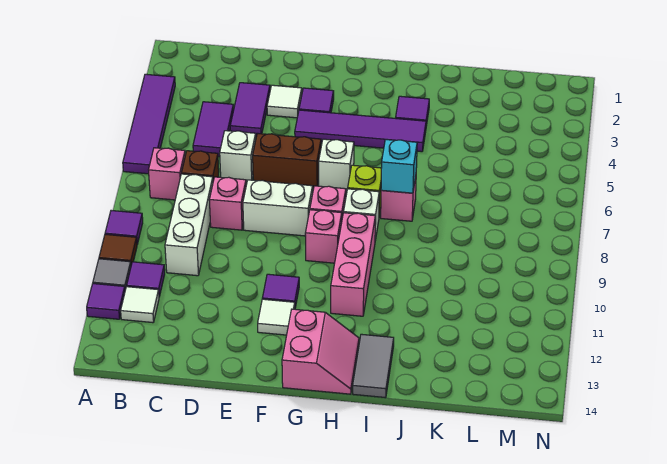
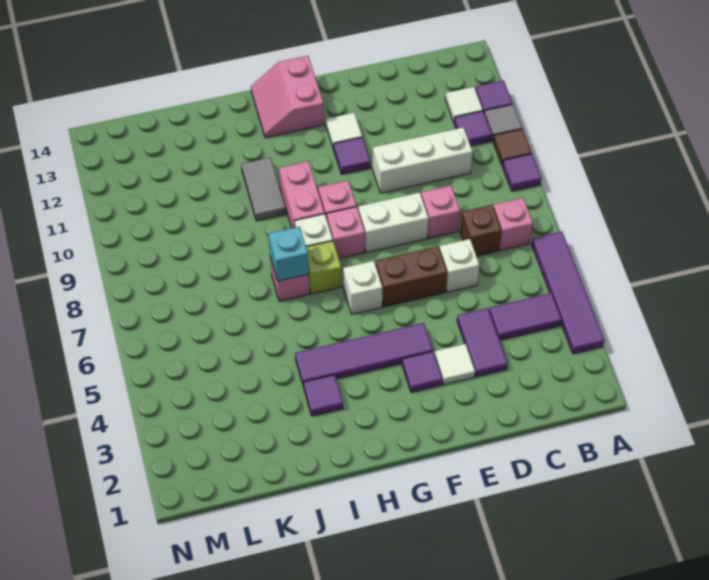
purple tile C4:C5 level 1 -> purple tile B4:C4 level 1
white brick C8:C10 level 1 -> white brick C10:E10 level 1
pink brick H9:H11 level 1 -> pink brick H9:H10 level 1
grey tile I13:I14 level 1 -> grey tile I10:I11 level 1

